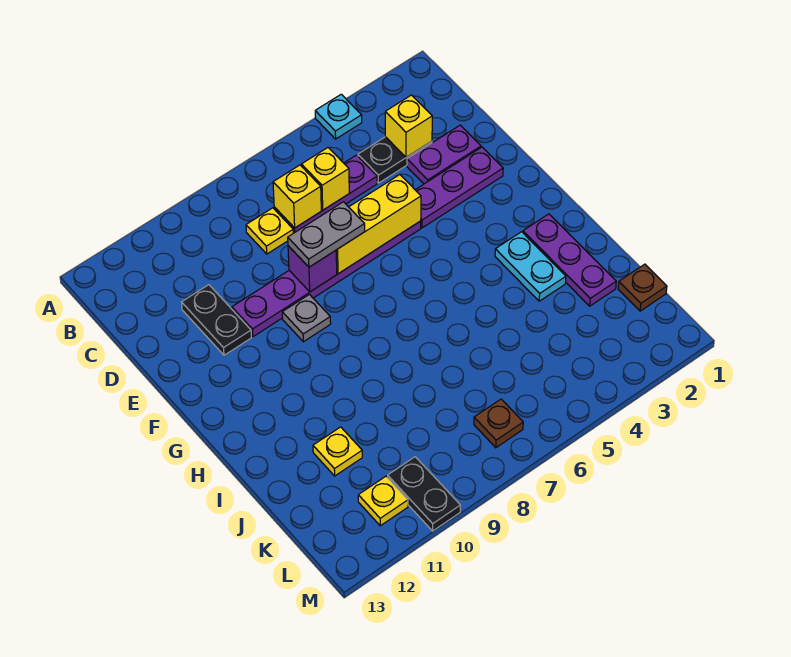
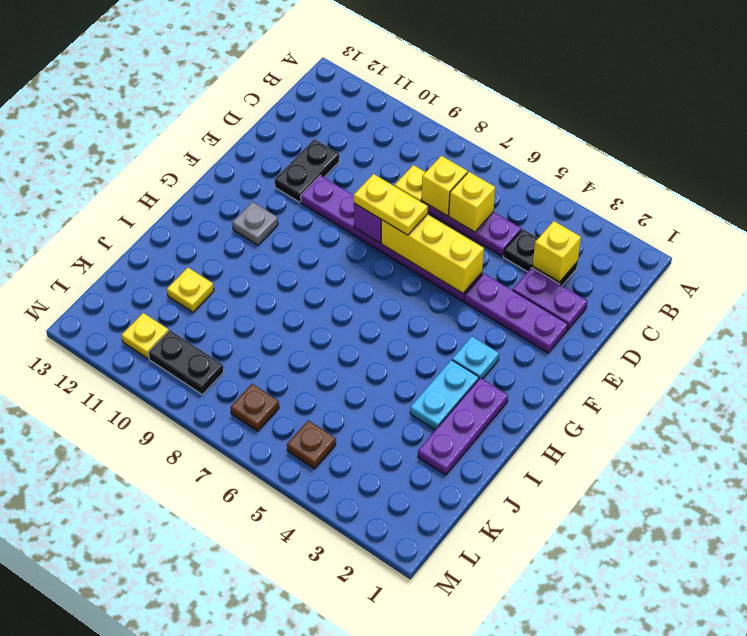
cyan plate A4 level 1 -> cyan plate G3 level 1
grey plate E7:E8 level 3 -> yellow plate E7:E8 level 3
grey plate F9 level 1 -> grey plate G11 level 1
brown plate K1 level 1 -> brown plate L5 level 1
black plate L10:M10 level 1 -> black plate L9:L10 level 1

